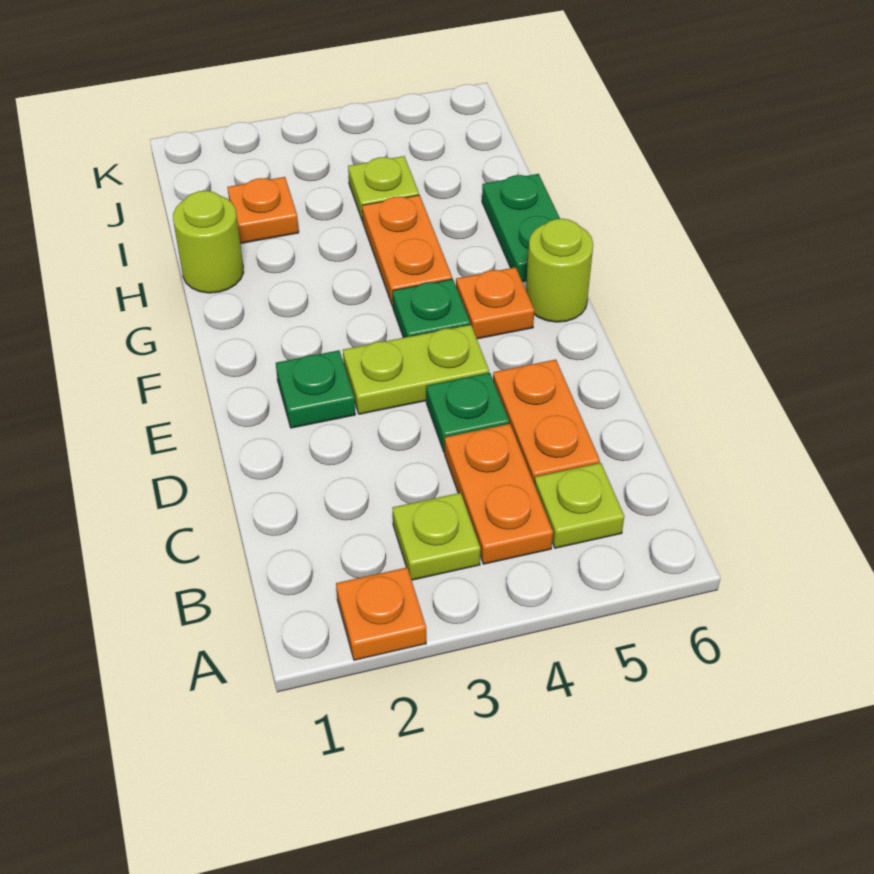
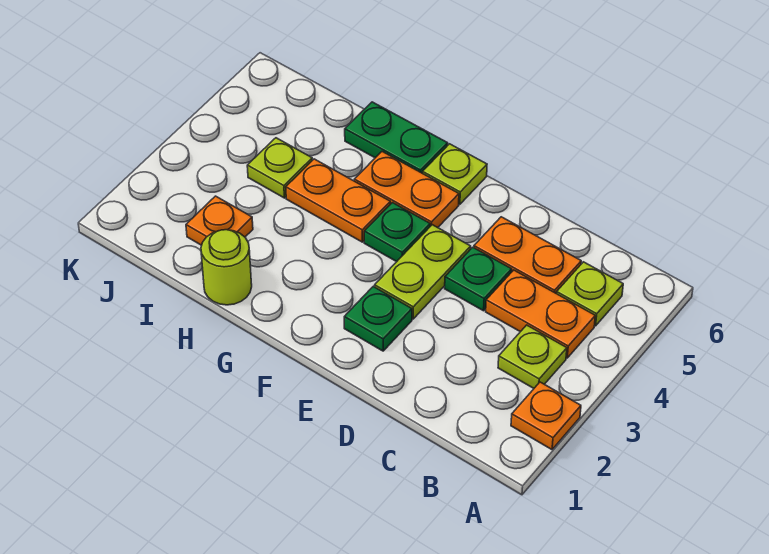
orange plate F5 level 1 -> orange plate F5:G5 level 1
lime round brick F6 level 1 -> lime plate F6 level 1

